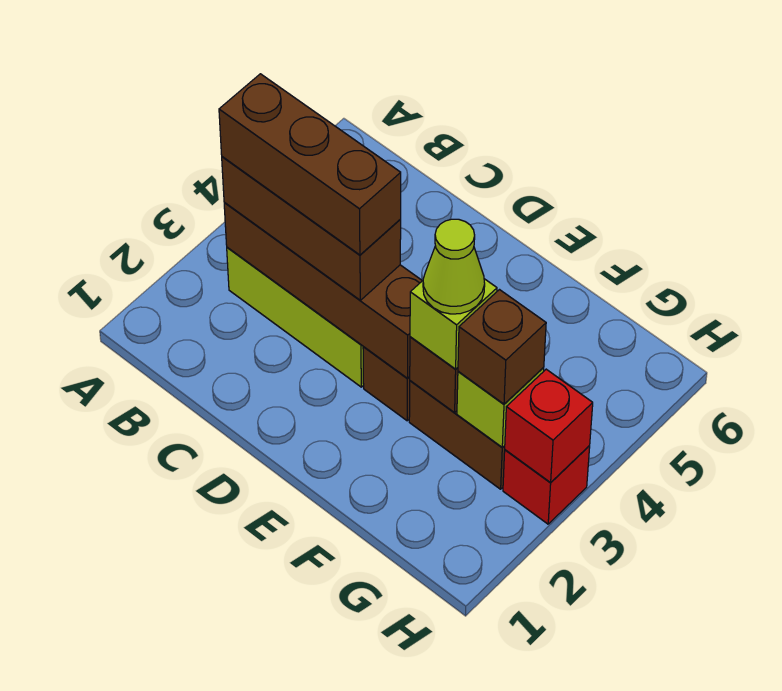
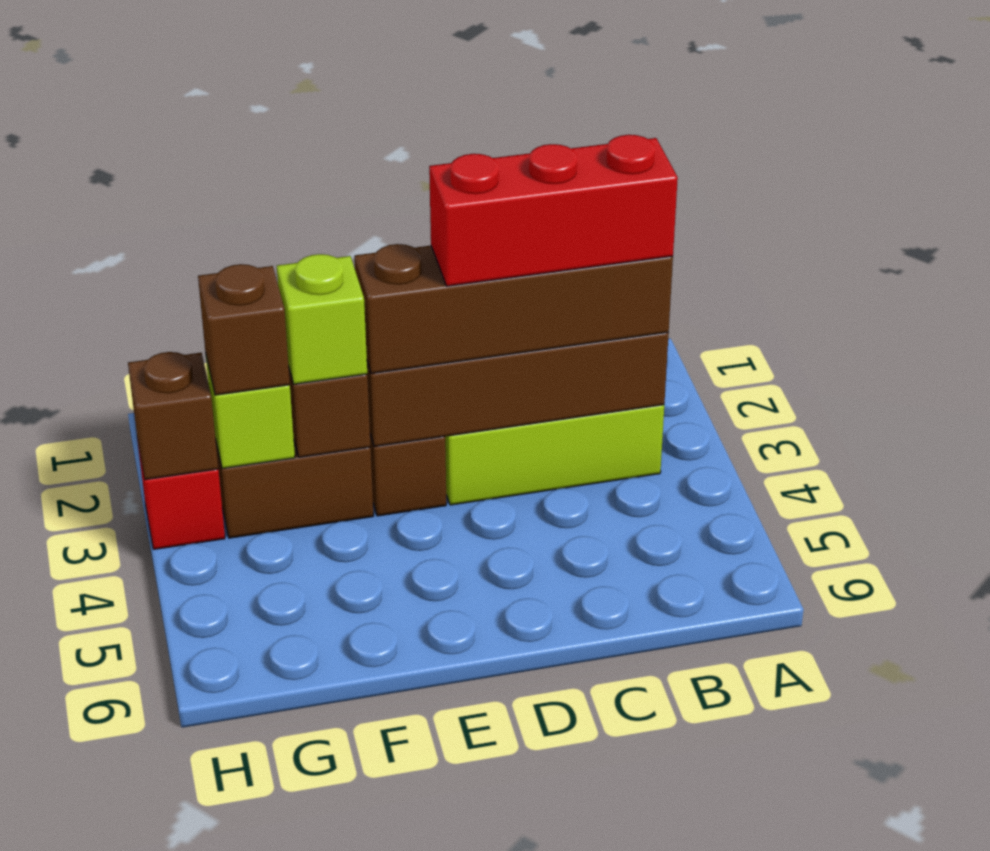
brown brick B3:D3 level 3 -> brown brick B3:E3 level 3
brown brick B3:D3 level 4 -> red brick B3:D3 level 4
lime cone F3 level 4 -> none
red brick H3 level 2 -> brown brick H3 level 2

